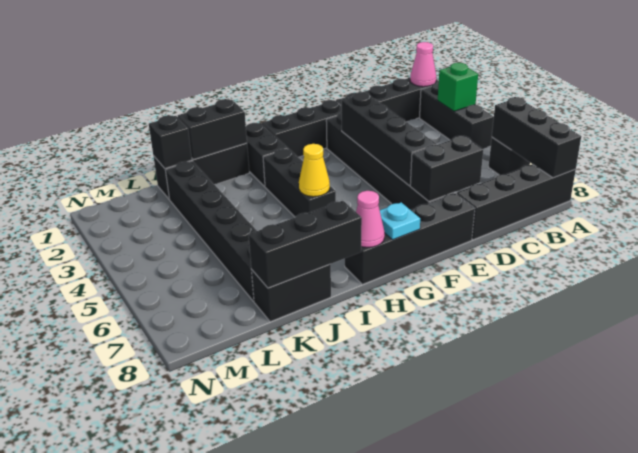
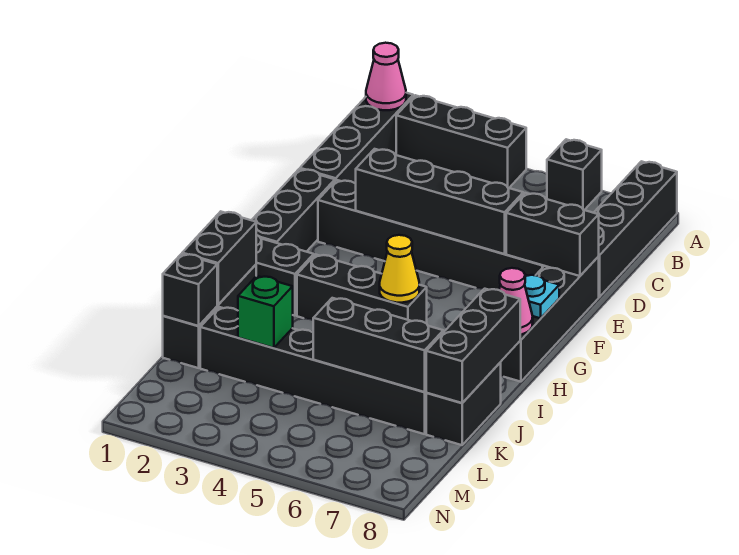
green brick A3 level 2 -> green brick K3 level 2
black brick A6:A8 level 2 -> black brick K5:K7 level 2
black brick D7:E7 level 2 -> black brick E7:E8 level 2

